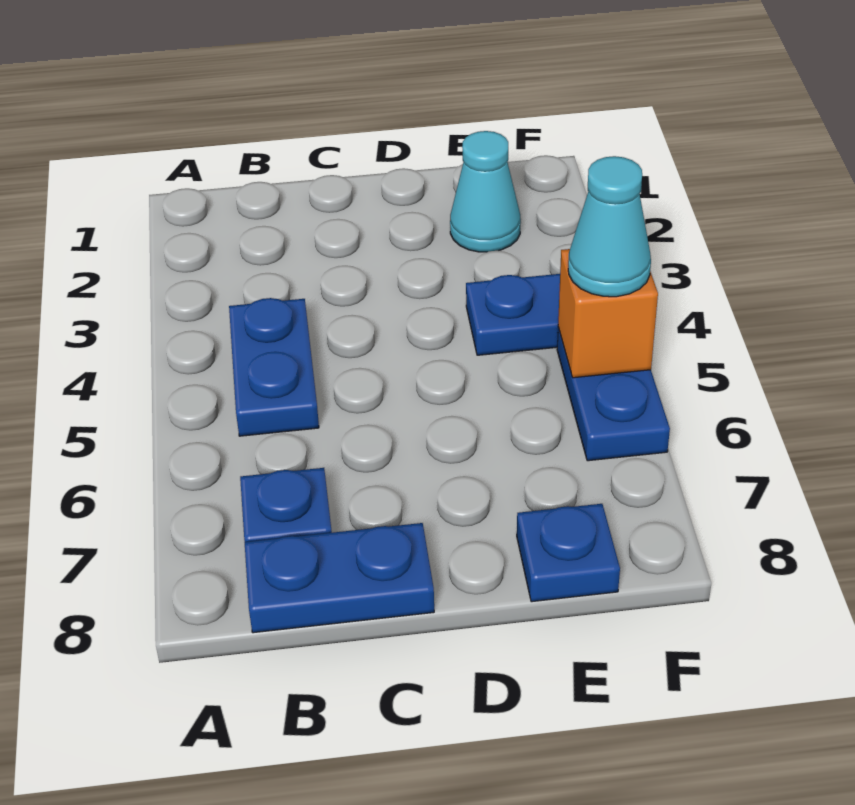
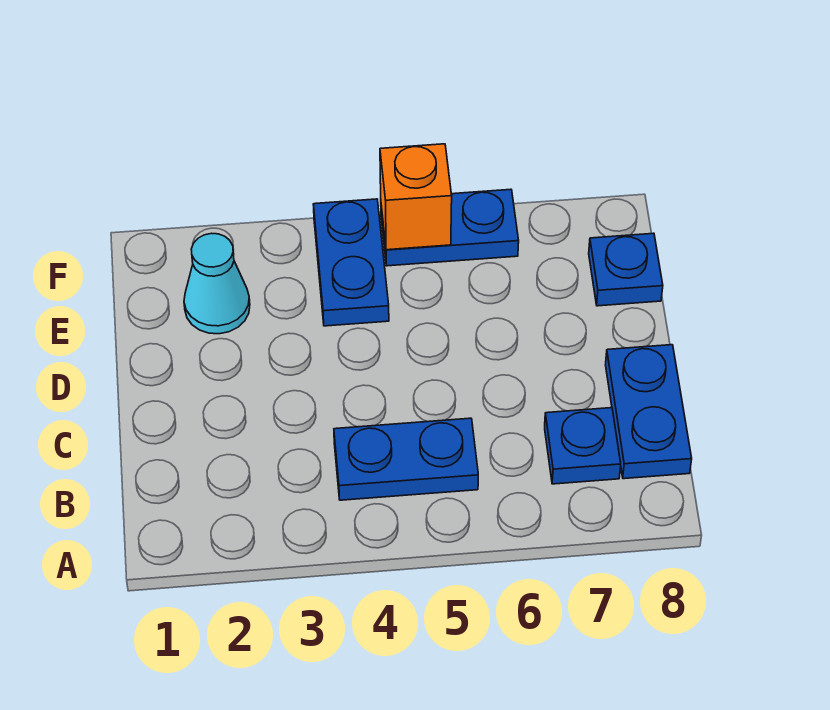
cyan cone F5 level 3 -> none

